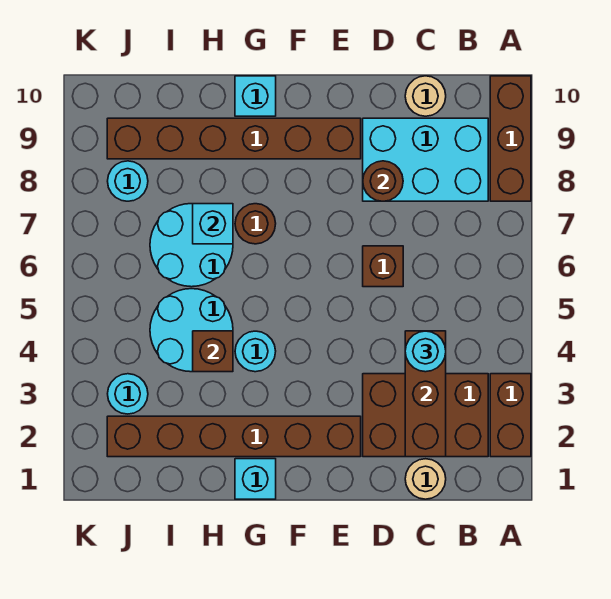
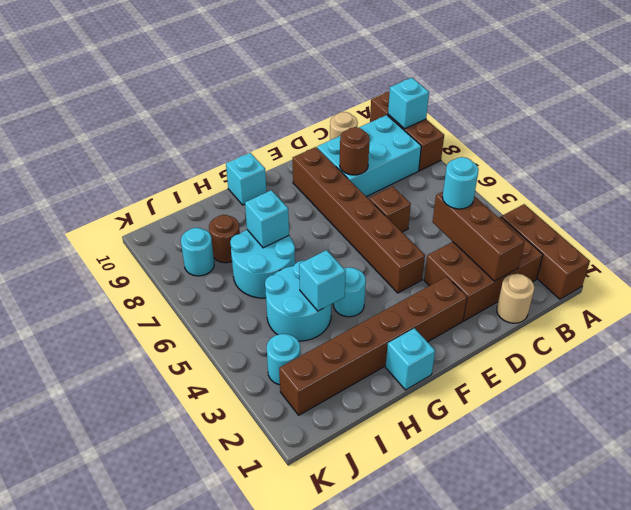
brown brick A2:A3 level 1 -> brown brick A1:A3 level 1
none -> cyan brick A9 level 2
brown brick E9:J9 level 1 -> brown brick E4:E9 level 1
brown round brick G7 level 1 -> brown round brick I8 level 1
brown brick H4 level 2 -> cyan brick H4 level 2

